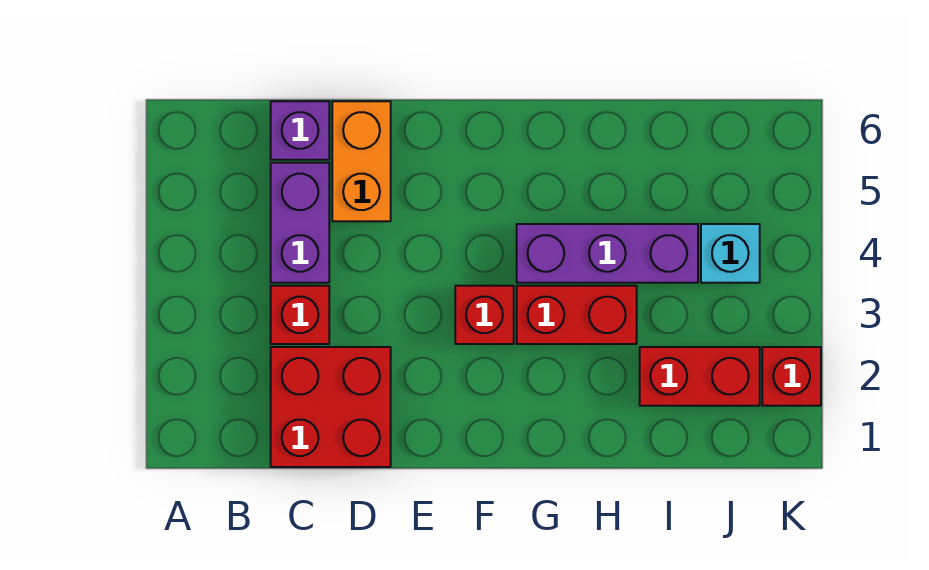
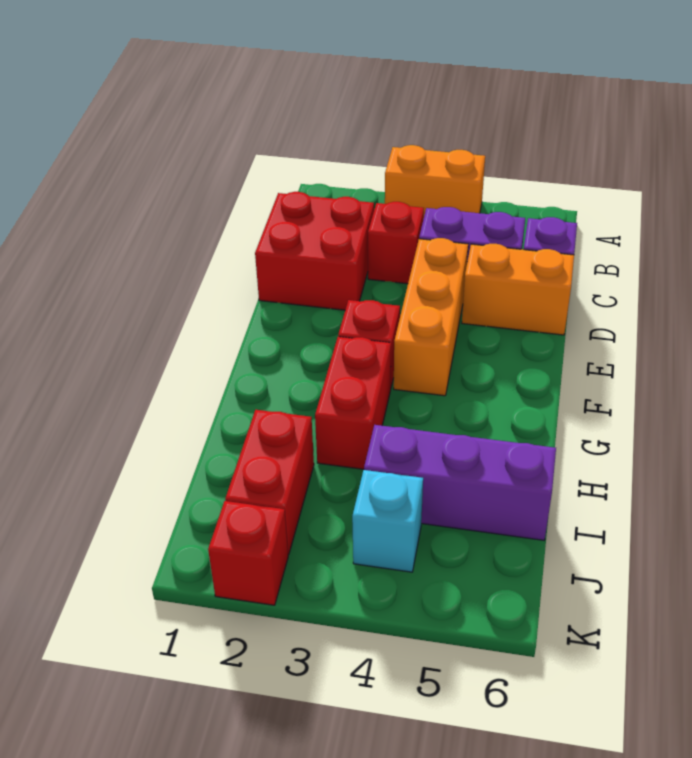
none -> orange brick A3:A4 level 1
none -> orange brick D4:F4 level 1
purple brick G4:I4 level 1 -> purple brick I4:I6 level 1

